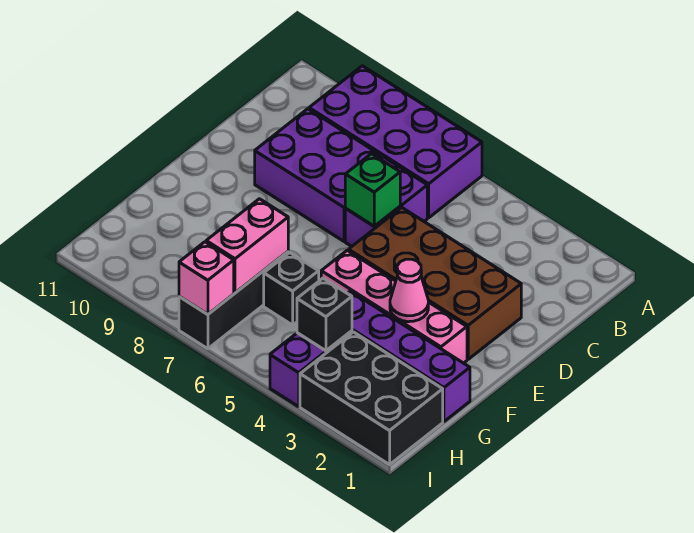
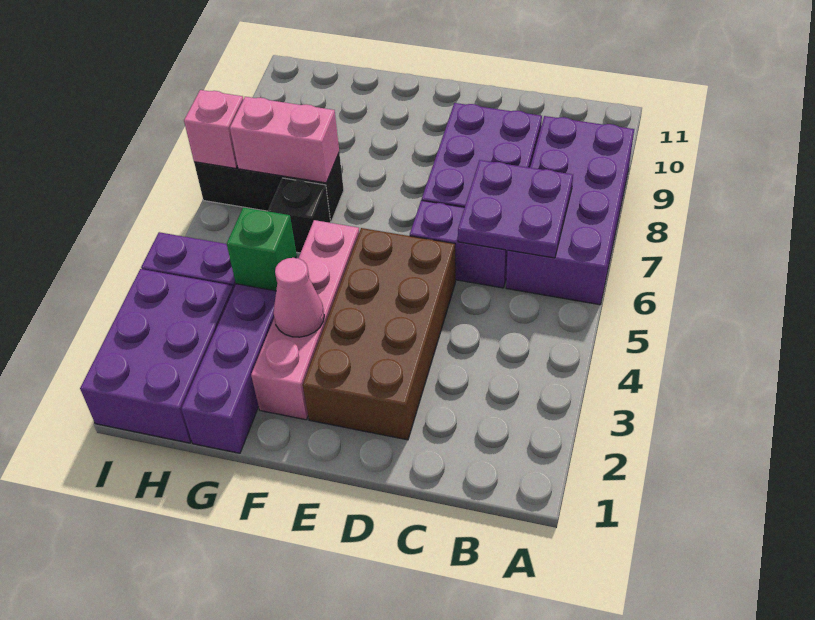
none -> purple plate B6:C7 level 2
green brick D6 level 2 -> green brick G4 level 2
black brick H1:I3 level 1 -> purple brick H1:I3 level 1
black brick H4 level 2 -> none

